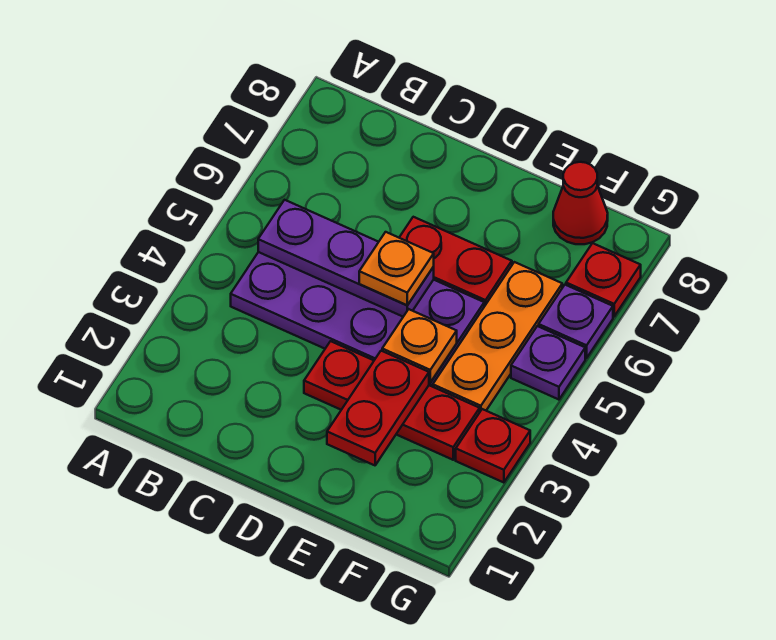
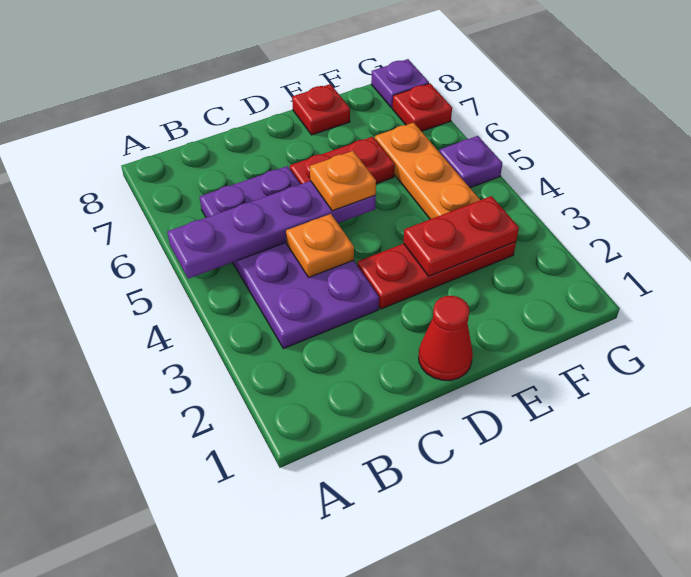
purple plate B4:E5 level 1 -> purple plate B3:C6 level 1
purple plate B5:D5 level 2 -> purple plate A5:D5 level 2
red plate E2:E3 level 2 -> red plate E3:F3 level 2
orange plate E4 level 2 -> orange plate C4 level 2
red cone F8 level 1 -> red cone D1 level 1
red plate G3 level 1 -> red plate E8 level 1
purple plate G6 level 1 -> purple plate G8 level 1

